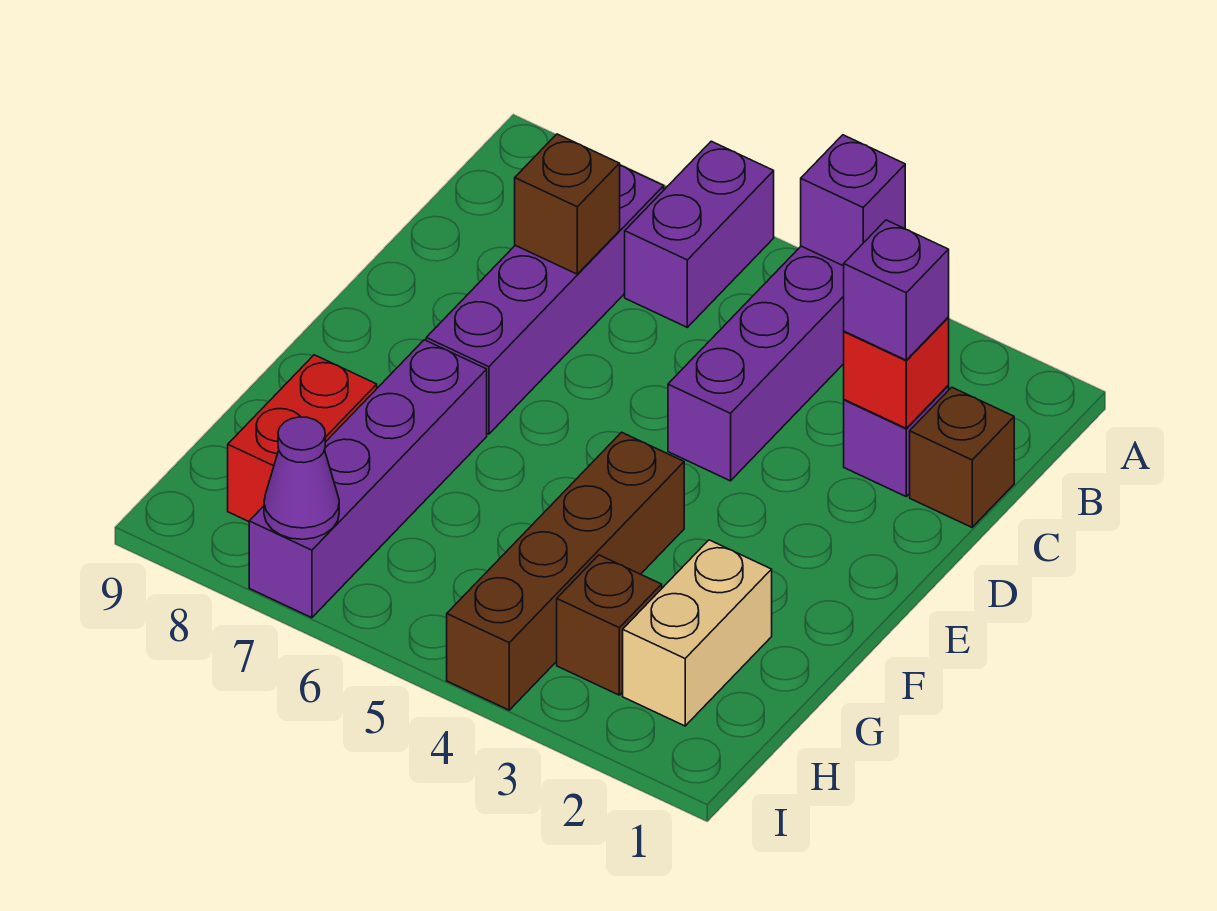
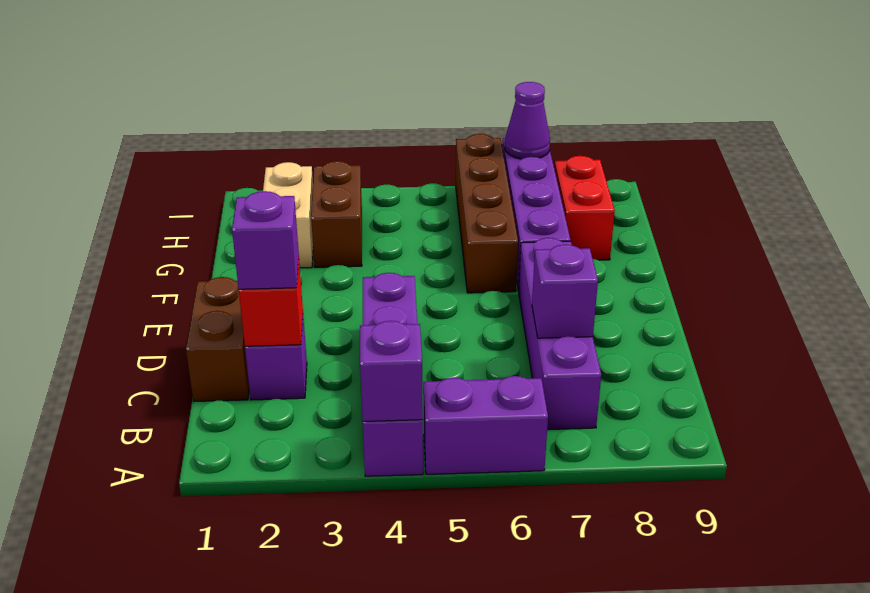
purple brick A6:B6 level 1 -> purple brick A5:A6 level 1
brown brick C1 level 1 -> brown brick C1:D1 level 1
brown brick C7 level 2 -> purple brick C7 level 2
brown brick F4:I4 level 1 -> brown brick F6:I6 level 1
brown brick H3 level 1 -> brown brick G3:H3 level 1

